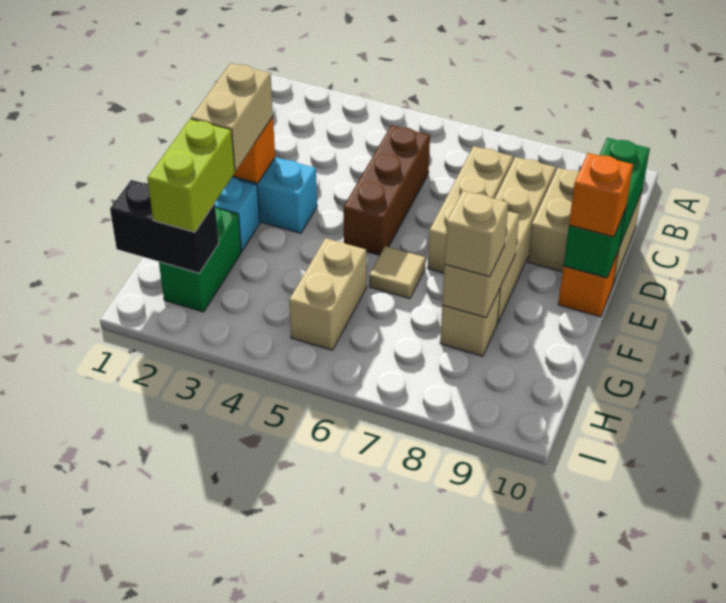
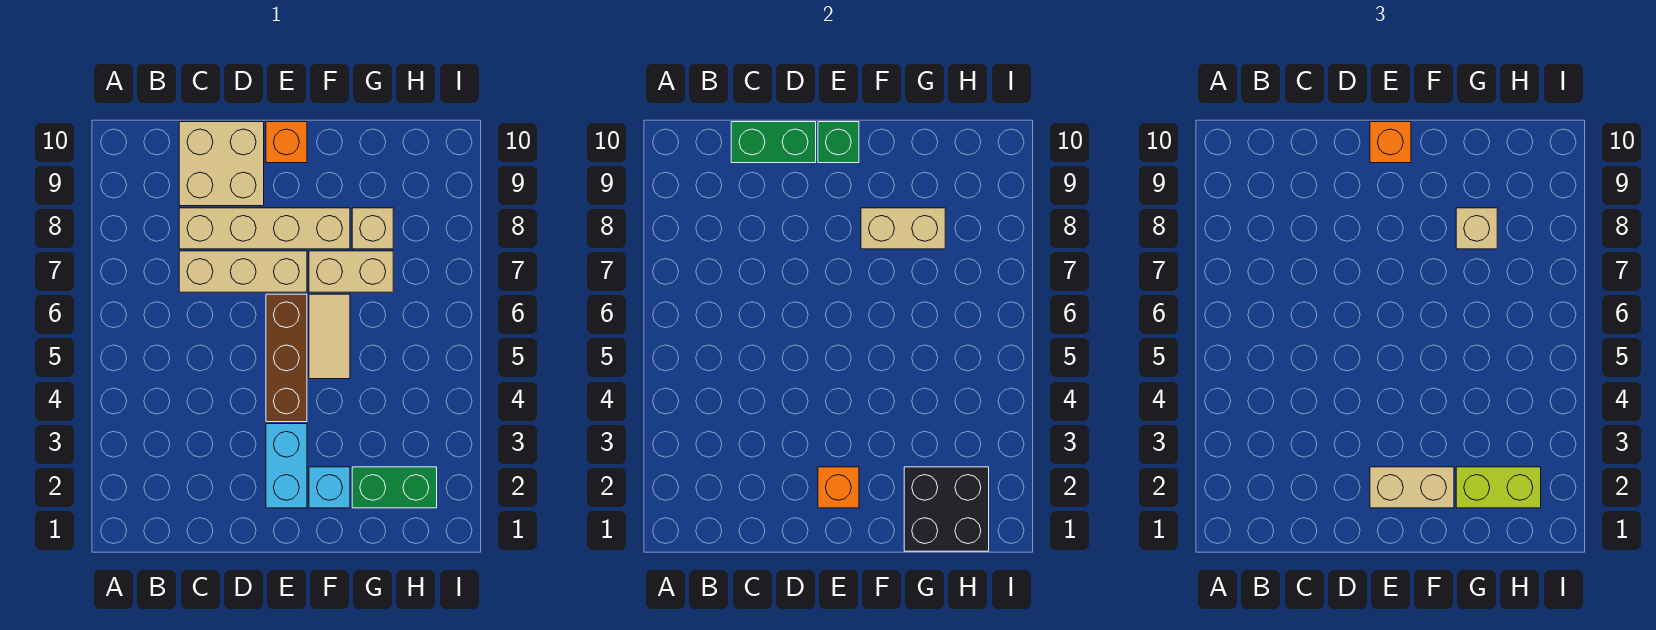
brown brick C5:E5 level 1 -> brown brick E4:E6 level 1
tan tile F6 level 1 -> tan tile F5:F6 level 1
tan brick G5:H5 level 1 -> tan brick F7:G7 level 1
black brick H1:H2 level 2 -> black brick G1:H2 level 2

